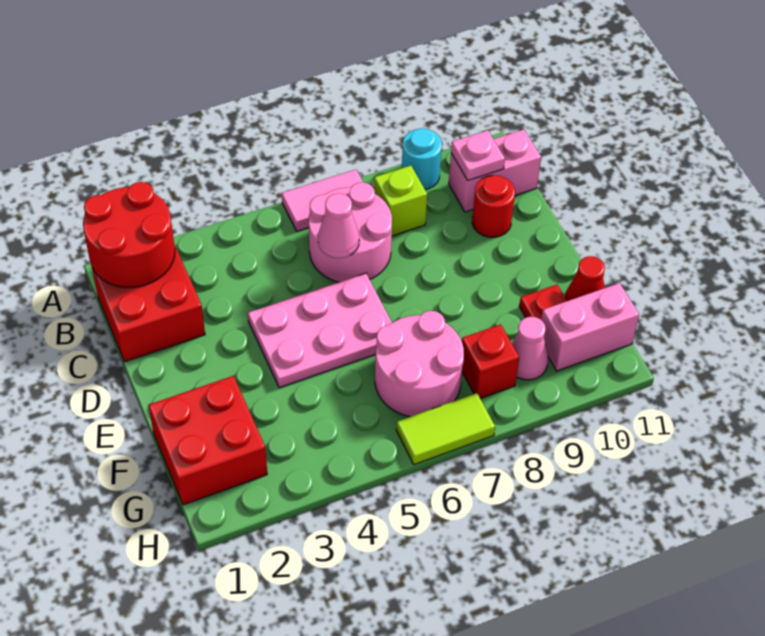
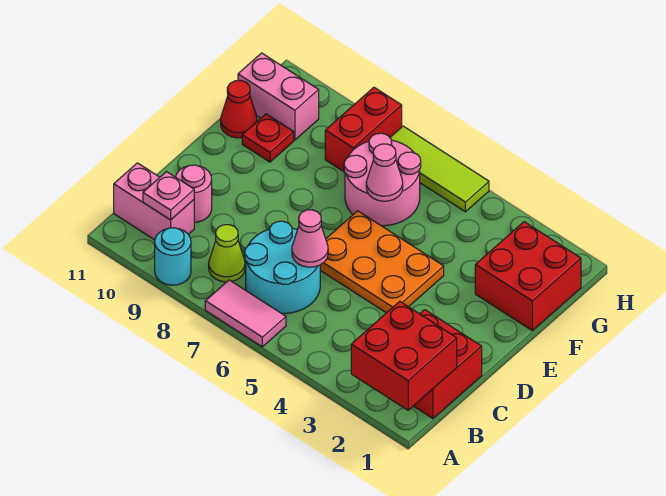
red round brick A1:B2 level 2 -> red brick A1:B2 level 2
pink round brick B6:C7 level 1 -> cyan round brick B6:C7 level 1
lime brick B8 level 1 -> lime cone B8 level 1
red round brick C10 level 1 -> pink round brick C10 level 1
pink plate D4:E6 level 1 -> orange plate D4:E6 level 1
red brick G8 level 1 -> red brick G8:H8 level 1
pink cone G9 level 1 -> pink cone F6 level 2
lime tile H6:H7 level 1 -> lime tile H5:H7 level 1

